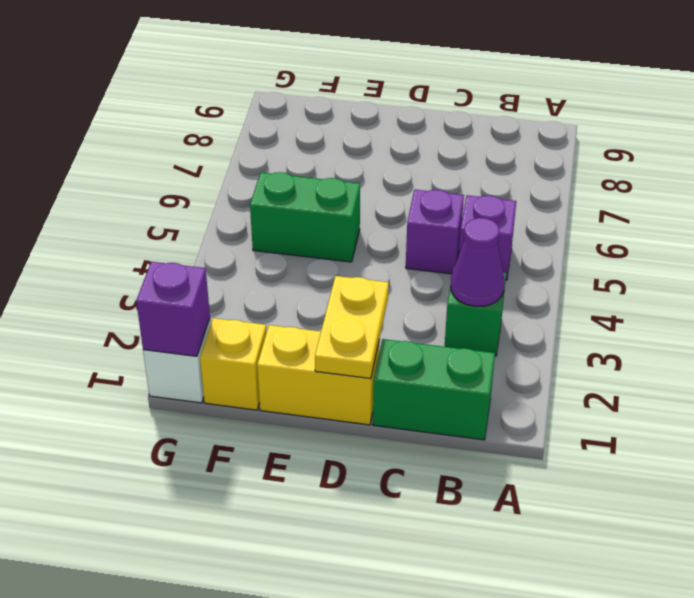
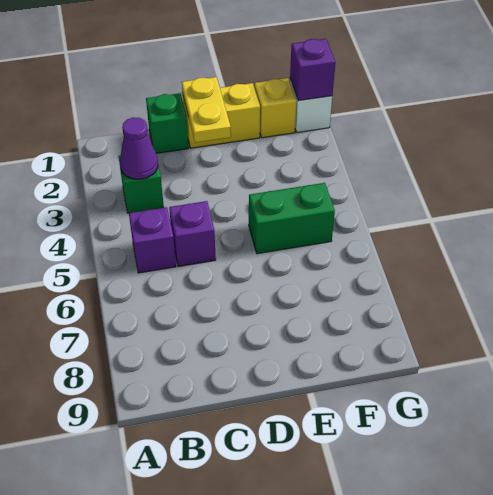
green brick B1:C1 level 1 -> green brick C1 level 1

